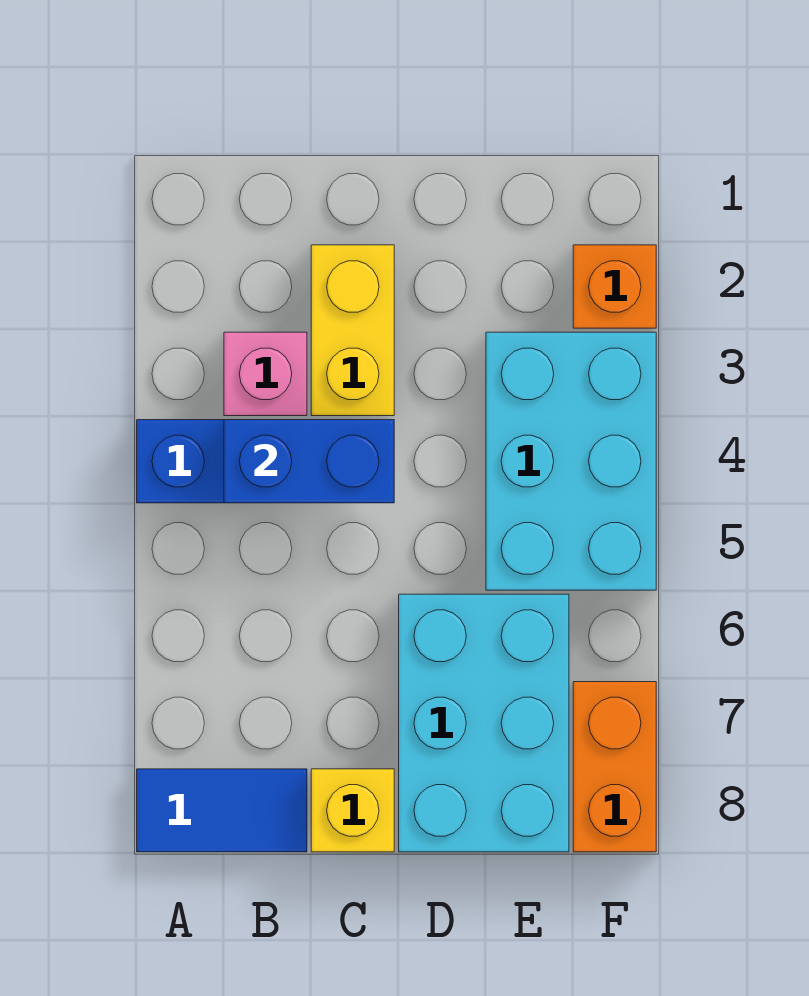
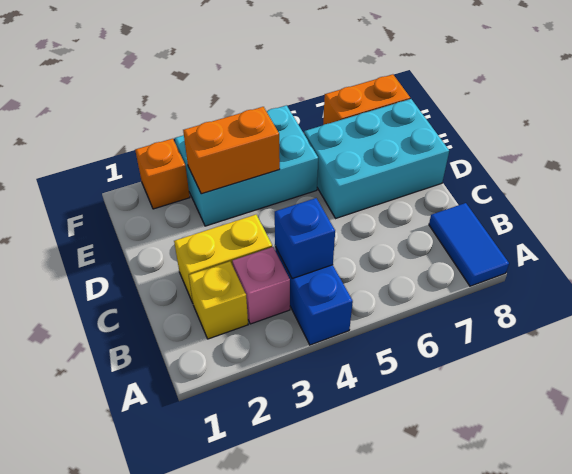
blue brick B4:C4 level 2 -> blue brick B4 level 2
yellow brick C8 level 1 -> yellow brick B2 level 1
none -> orange brick E3:E4 level 2

